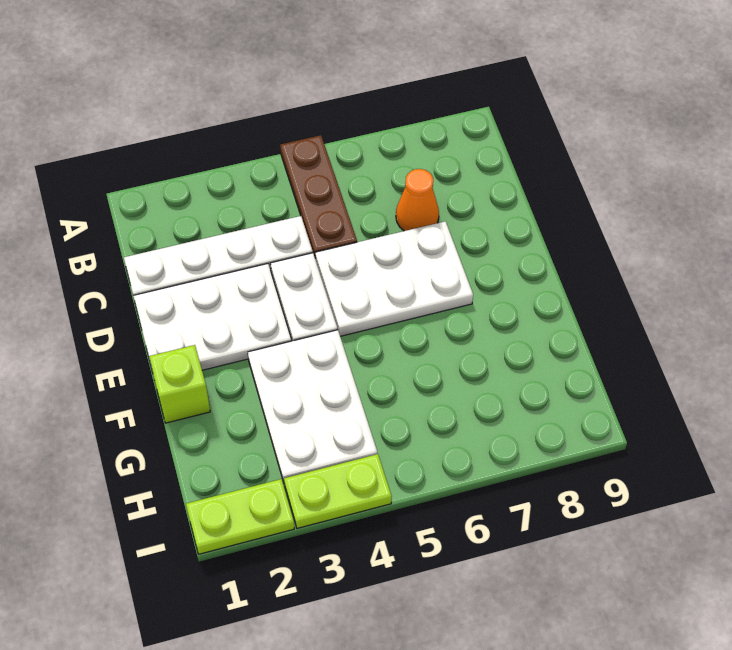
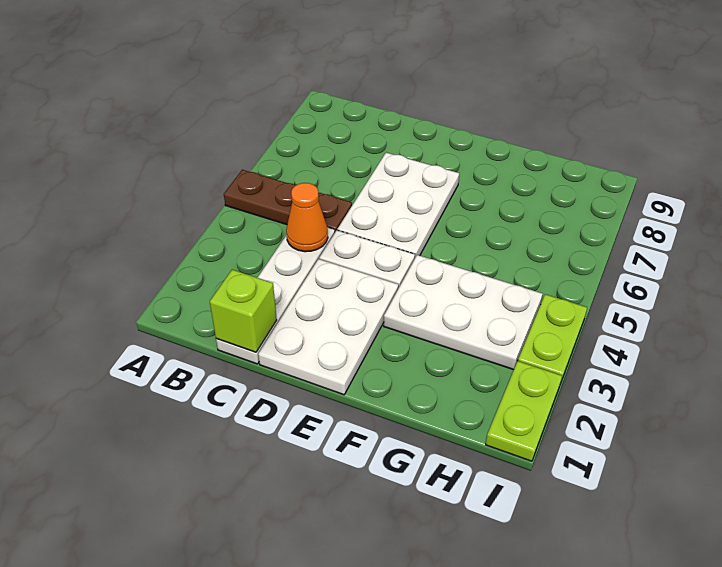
orange cone C7 level 1 -> orange cone C4 level 2
lime brick F1 level 1 -> lime brick C1 level 2

